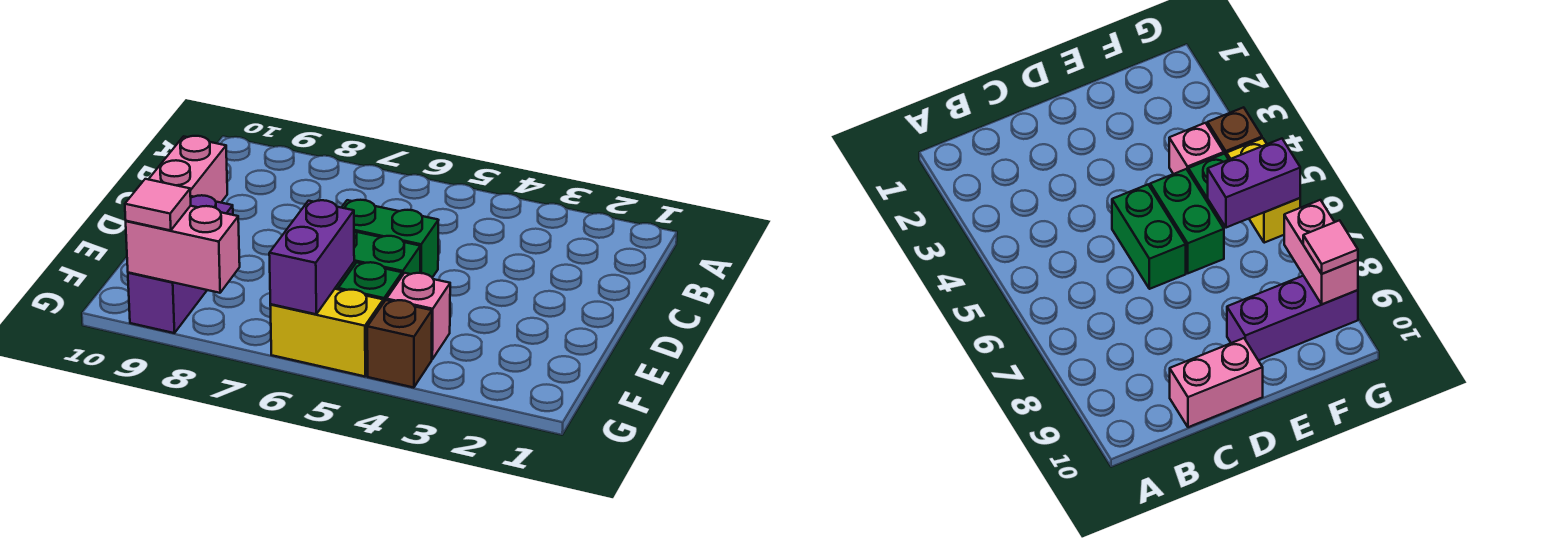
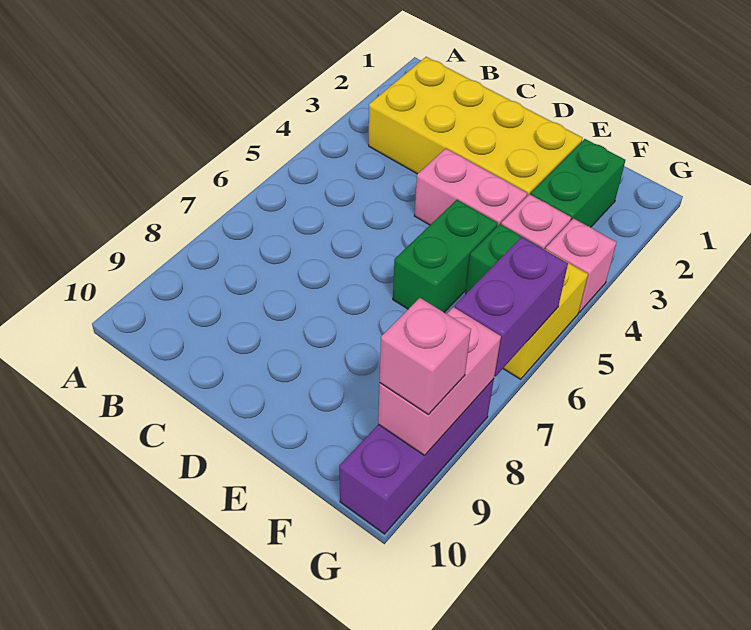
none -> yellow brick B2:E3 level 1
pink brick C10:D10 level 1 -> pink brick D4:E4 level 1
green brick D5:D6 level 1 -> green brick F2:F3 level 1
purple brick E9:G9 level 1 -> purple brick G8:G10 level 1
purple brick F6:G6 level 2 -> purple brick G6:G7 level 2
brown brick G4 level 1 -> pink brick G4 level 1
pink tile G9 level 3 -> pink brick G9 level 3

